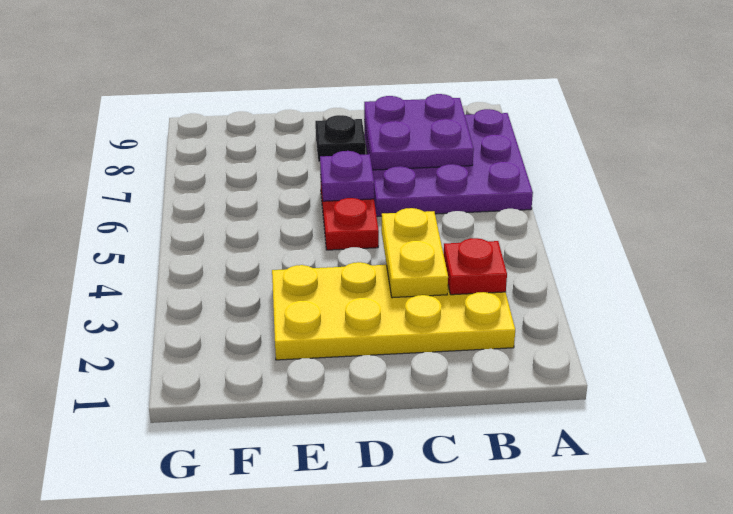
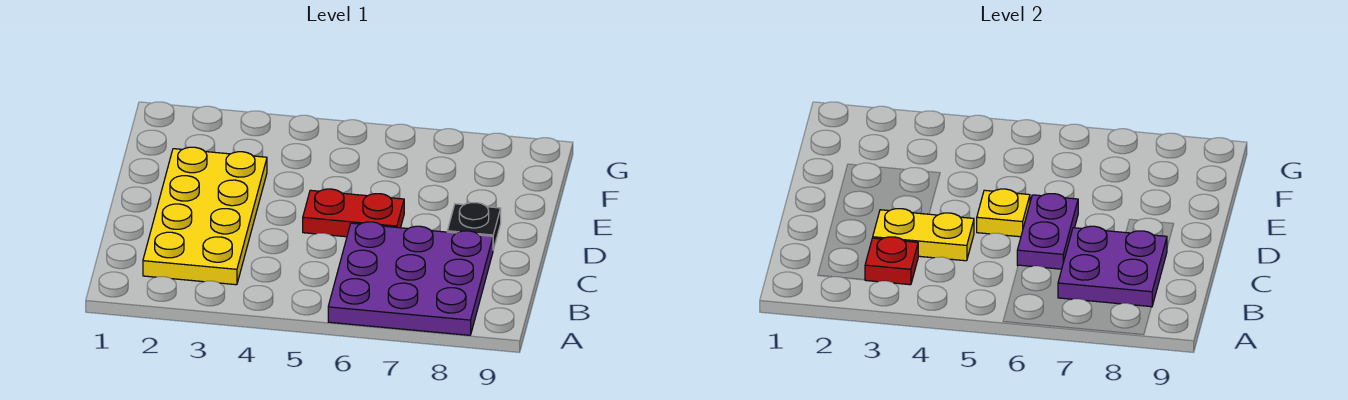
none -> yellow plate D5 level 2
purple plate D6 level 2 -> purple plate C6:D6 level 2

